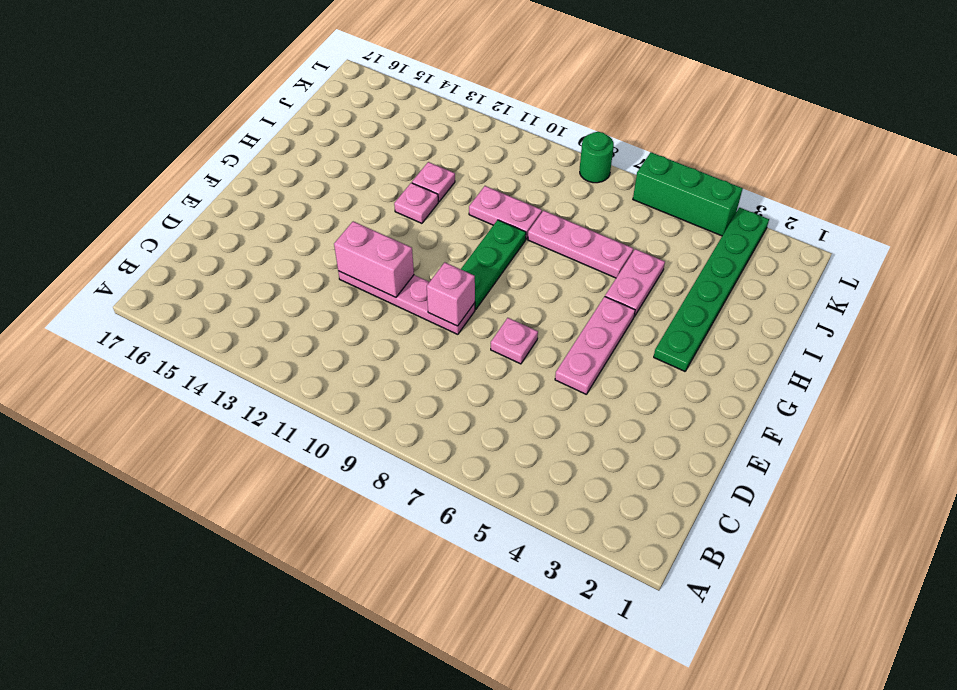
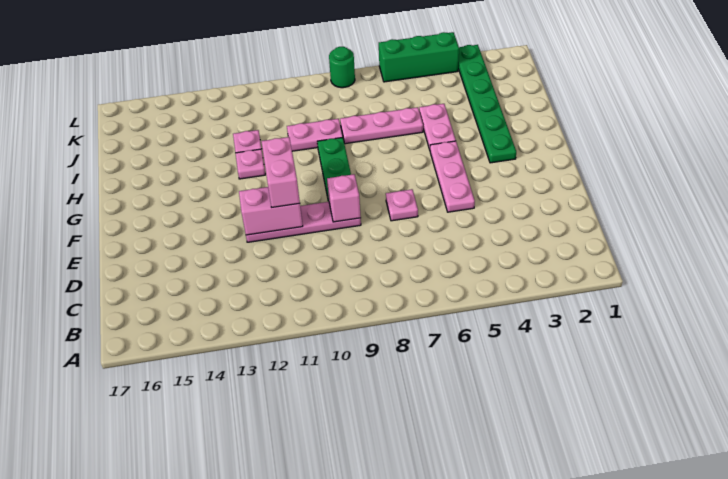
none -> pink brick E11:F11 level 3

